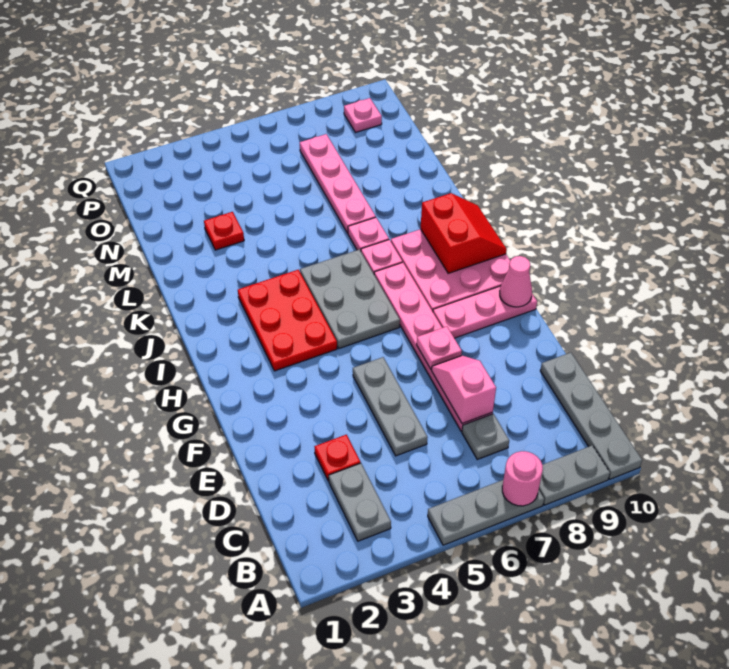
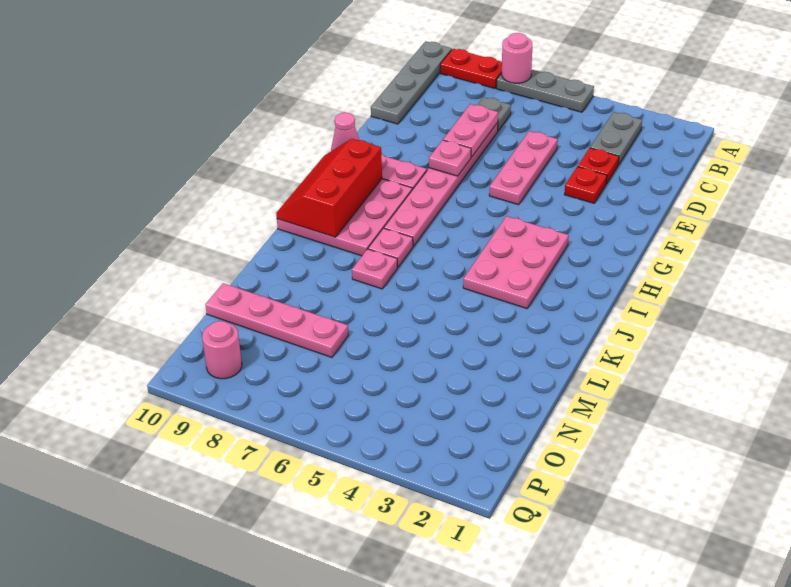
grey plate A8:A9 level 1 -> red plate A8:A9 level 1
grey plate D5:F5 level 1 -> pink plate D5:F5 level 1
pink slope D7:E7 level 2 top D -> pink plate D7:E7 level 2
red plate H3:J4 level 1 -> pink plate H3:J4 level 1
grey plate H5:J6 level 1 -> none
red slope I9:J10 level 2 top 9 -> red slope H9:J10 level 2 top 9
pink plate L7:O7 level 1 -> pink plate N7:N10 level 1
red plate M3 level 1 -> red plate E3 level 1
pink plate P9 level 1 -> pink round brick P9 level 1

